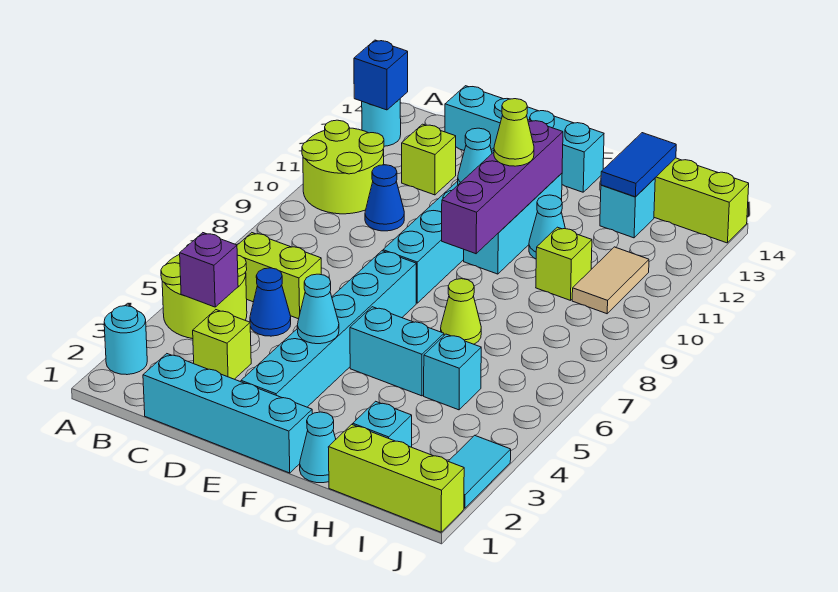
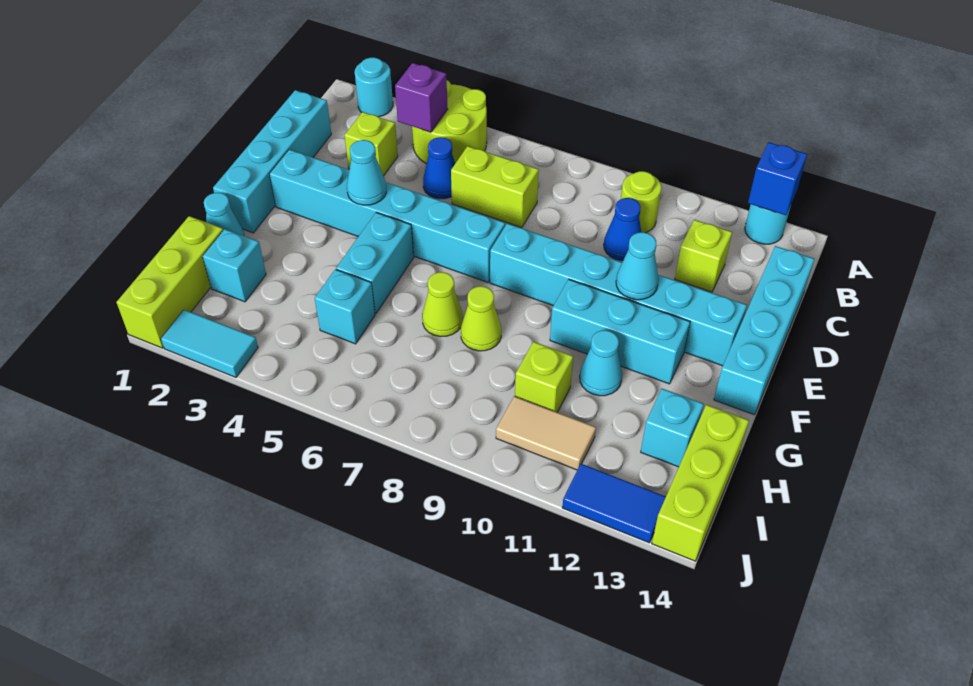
lime round brick A10:B11 level 1 -> lime round brick B10 level 1
lime brick B6:C6 level 1 -> lime brick C6:C7 level 1
purple brick F9:F12 level 2 -> none
lime cone F11 level 3 -> lime cone G8 level 1
blue tile H13:H14 level 2 -> blue tile J12:J13 level 1

